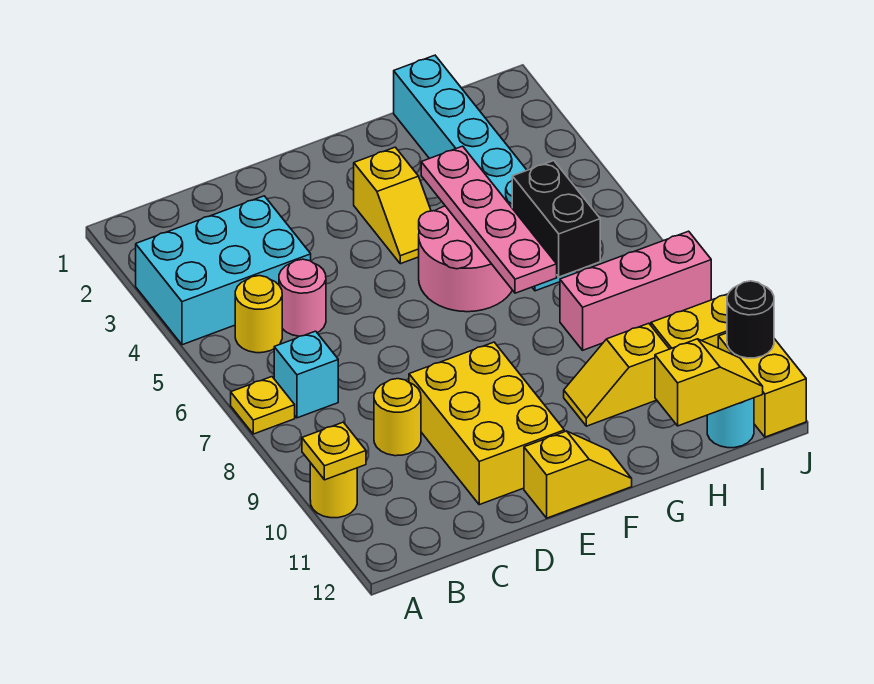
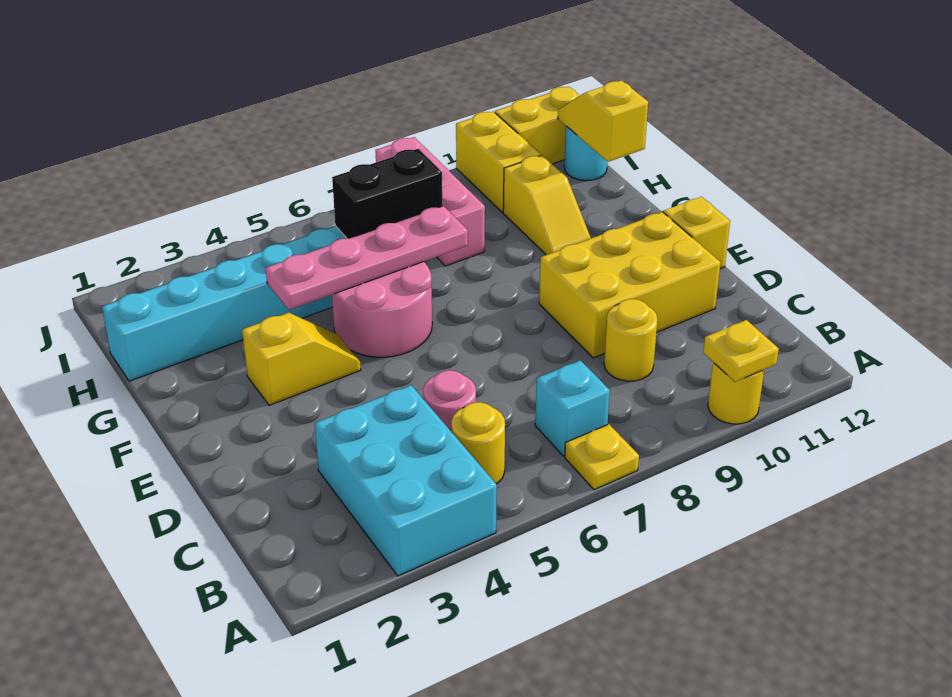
black round brick J11 level 2 -> none

